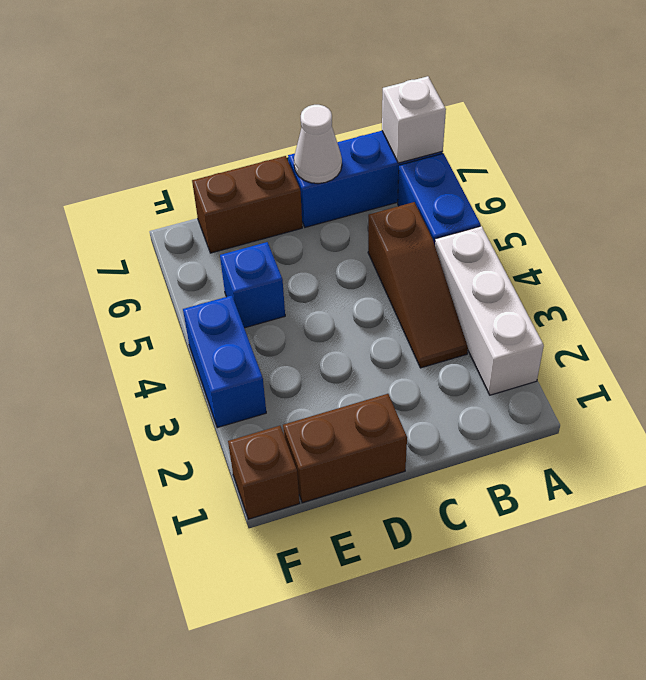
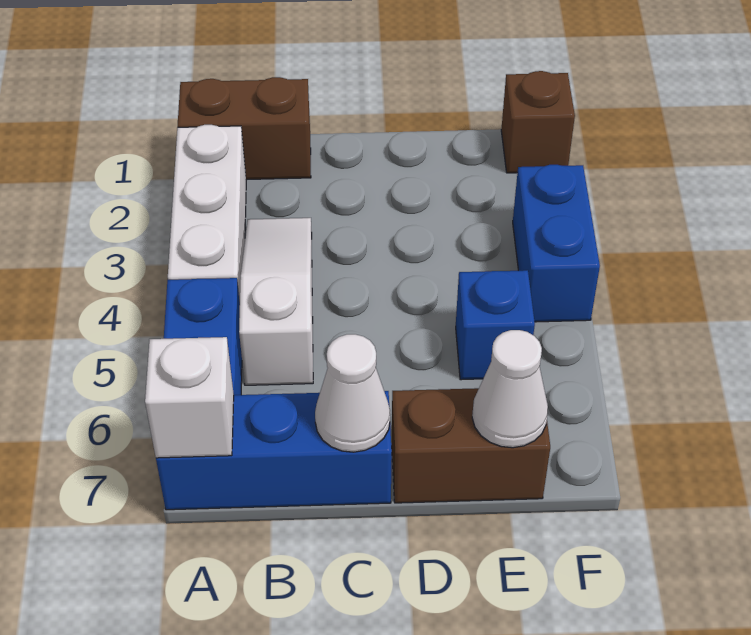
brown slope B3:B5 level 1 top 5 -> white slope B3:B5 level 1 top 5
brown brick D1:E1 level 1 -> brown brick A1:B1 level 1
none -> white cone E7 level 2

